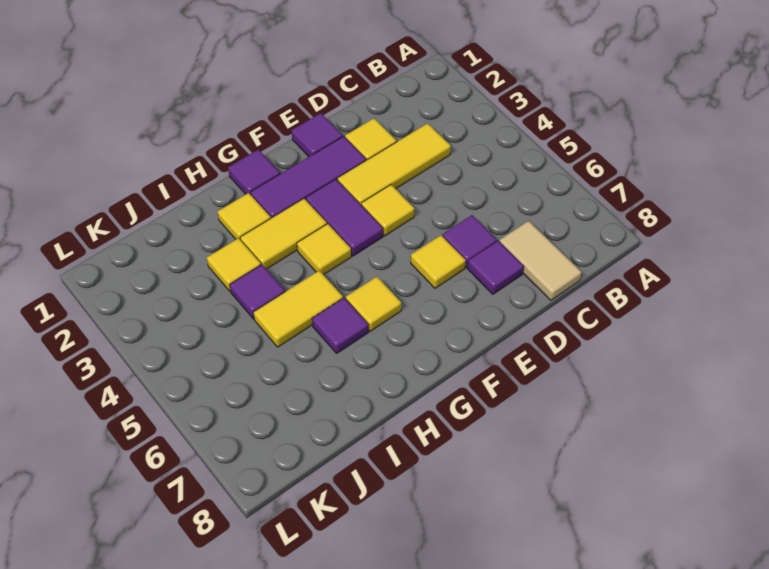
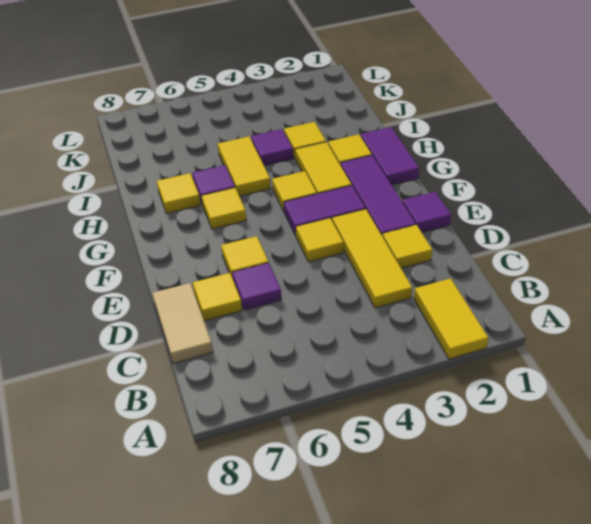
none -> yellow tile A2:B2 level 1
tan tile C7:C8 level 1 -> tan tile C8:D8 level 1
purple tile D7 level 1 -> yellow tile D7 level 1
purple tile G1 level 1 -> purple tile G1:H1 level 1
none -> yellow tile H7 level 1

